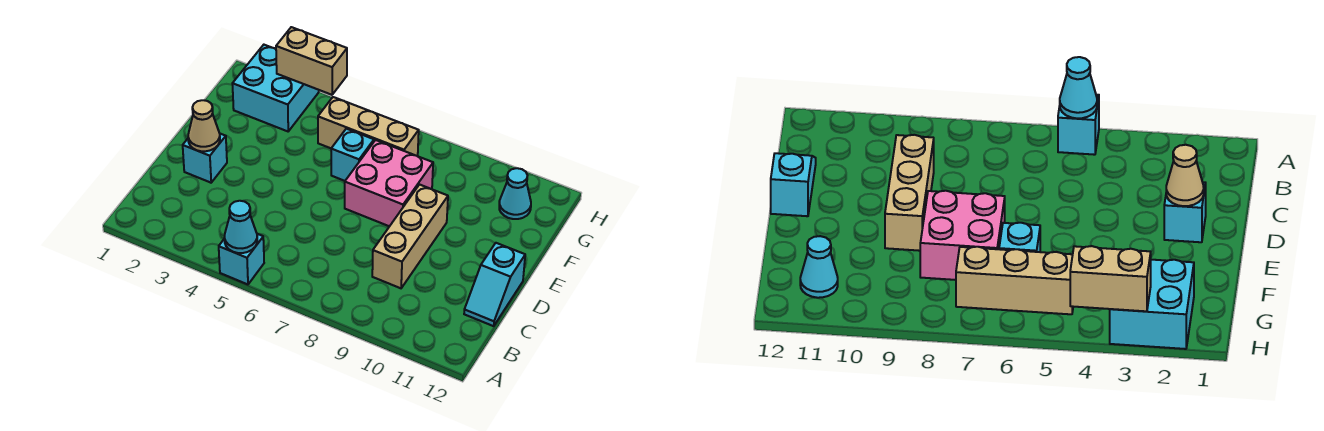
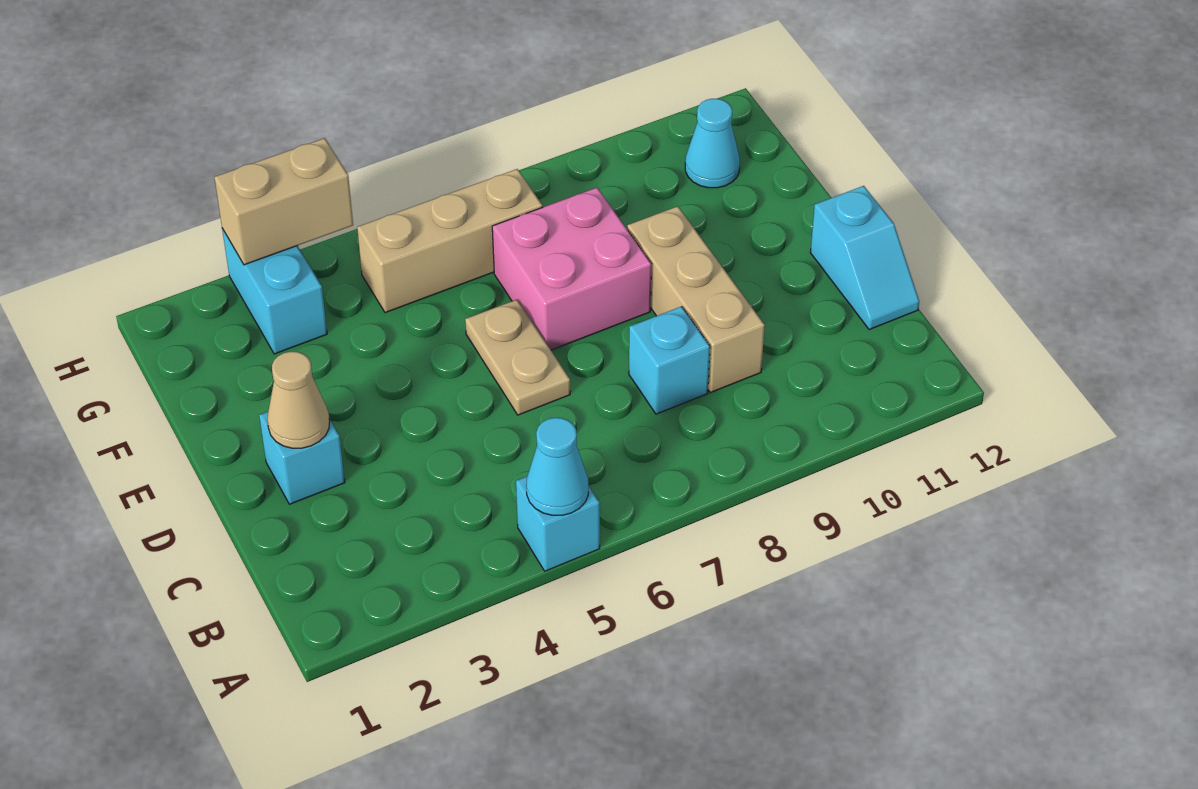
none -> tan plate D6:E6 level 1
cyan brick F6 level 1 -> cyan brick C8 level 1
cyan brick G2:H3 level 1 -> cyan brick G3:H3 level 1

